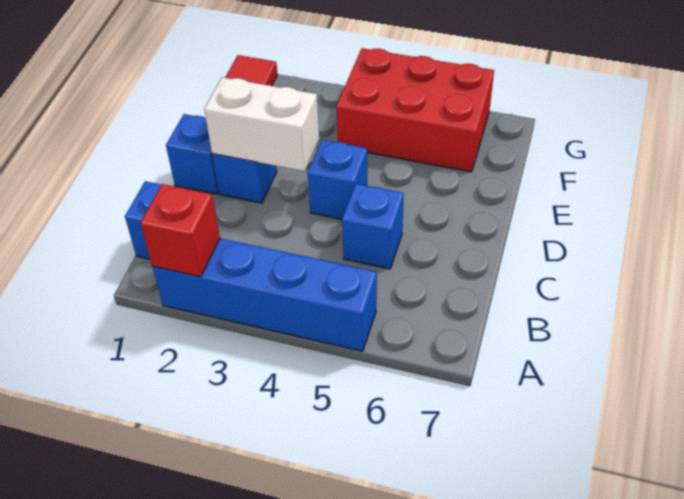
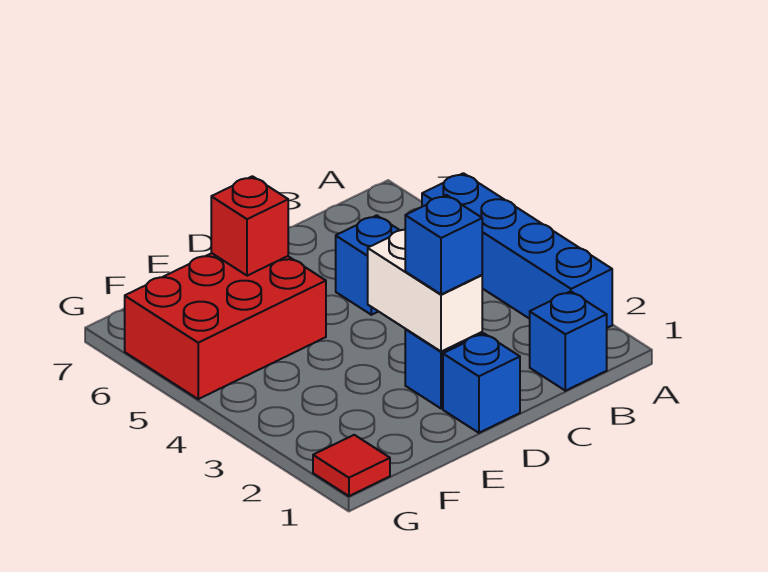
red brick A2 level 2 -> red brick E6 level 2
blue brick D4 level 1 -> blue brick D2 level 3
red brick F4:G6 level 1 -> red brick E5:G6 level 1

